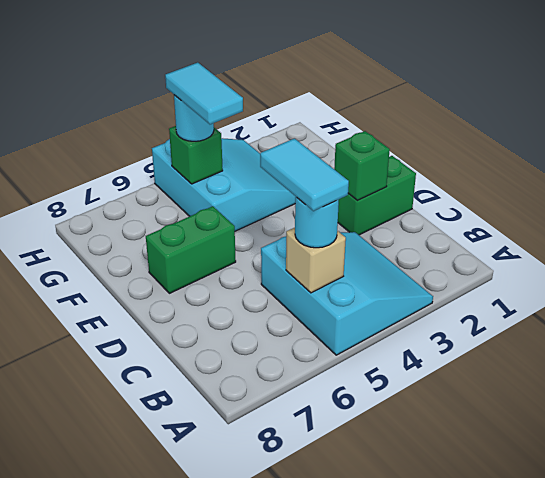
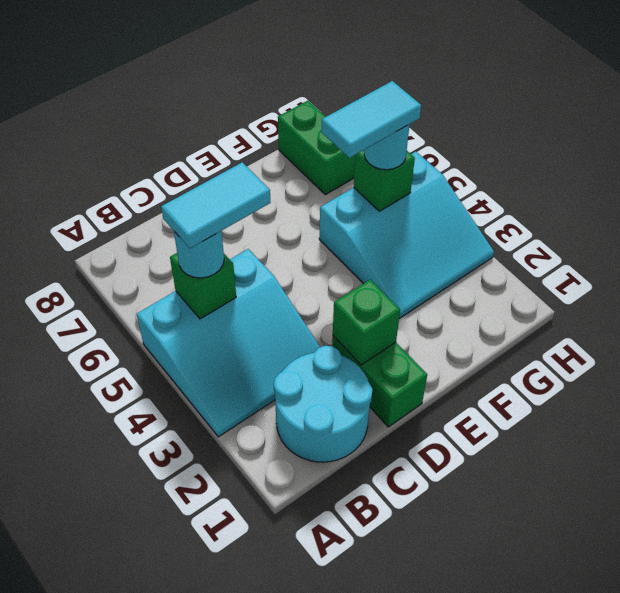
none -> cyan round brick B1:C2 level 1
tan brick B5 level 2 -> green brick B5 level 2
green brick E6:E7 level 1 -> green brick G7:G8 level 1

